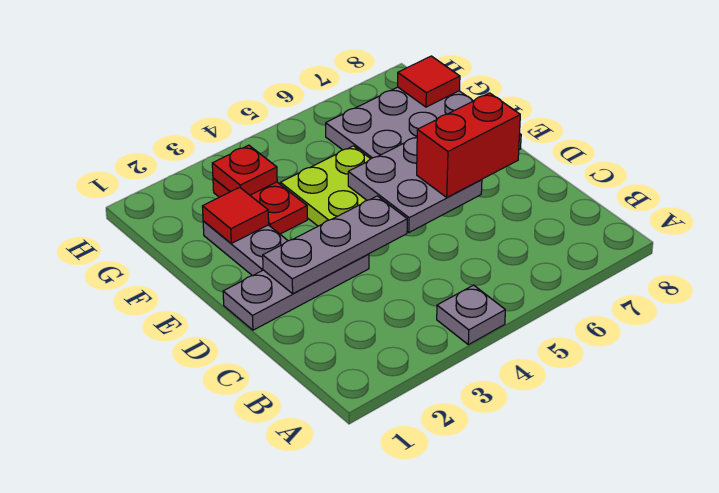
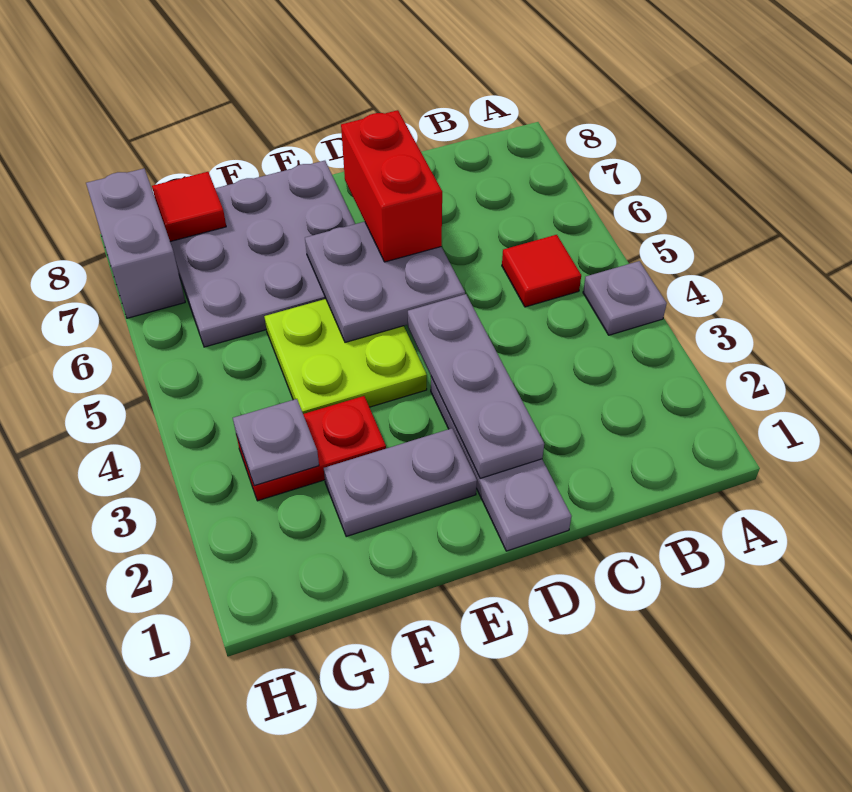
red tile F2 level 2 -> red tile B5 level 1
red plate G3 level 2 -> grey plate G3 level 2
none -> grey brick H7:H8 level 1

